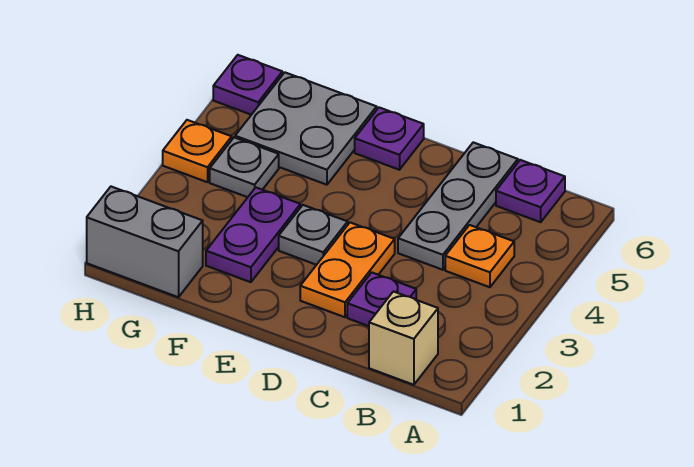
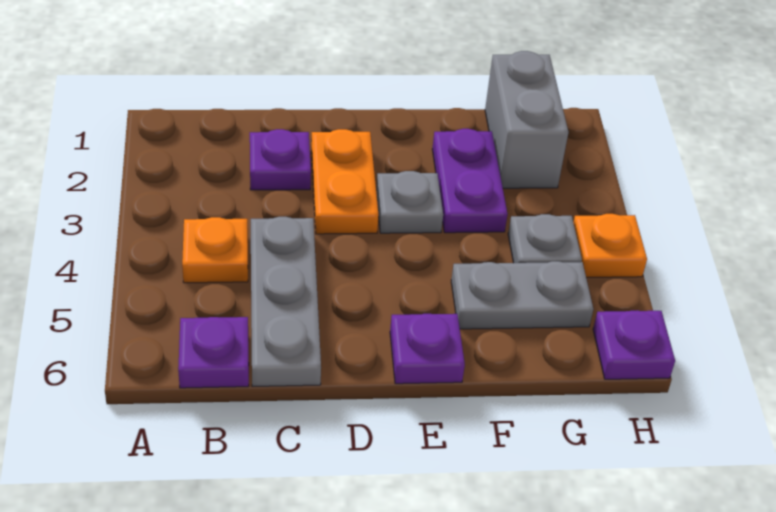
tan brick B1 level 1 -> none
grey plate F5:G6 level 1 -> grey plate F5:G5 level 1
grey brick G1:H1 level 1 -> grey brick G1:G2 level 1

